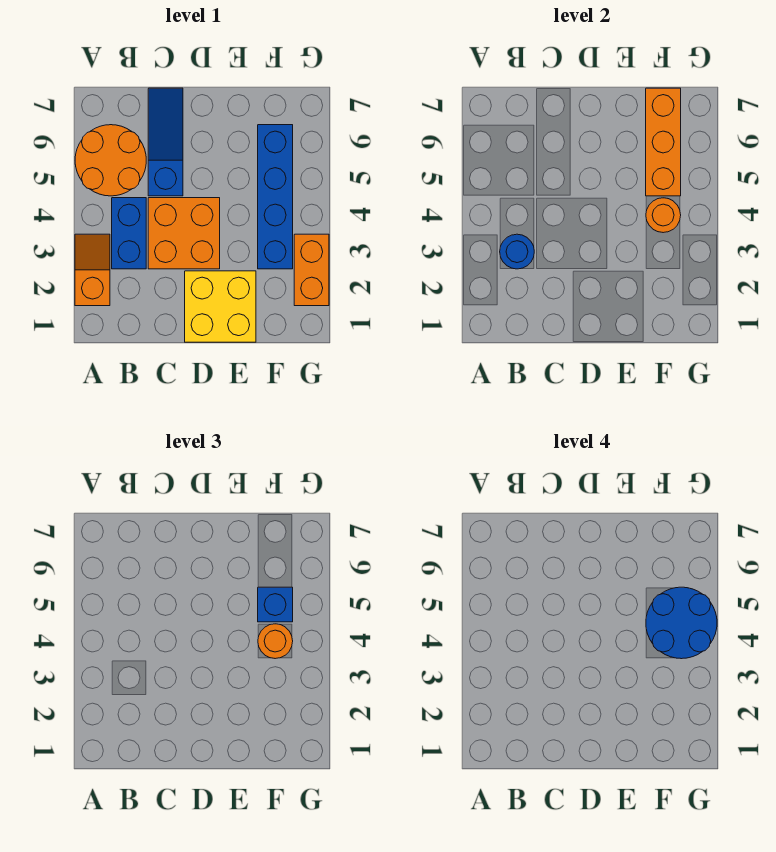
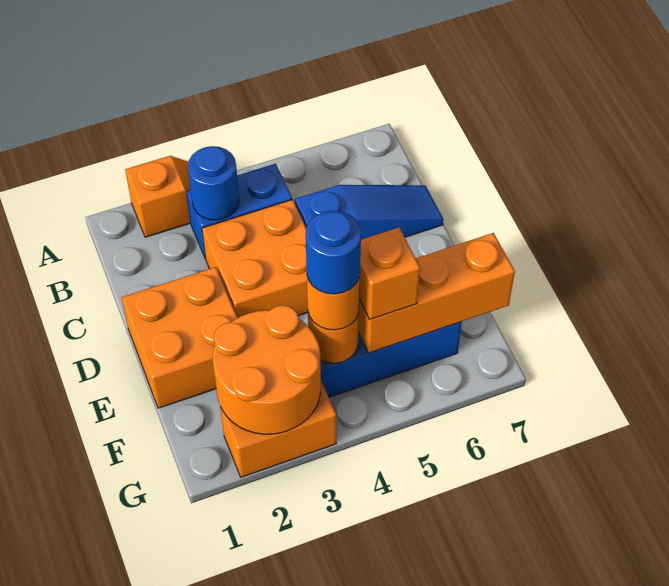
orange round brick A5:B6 level 1 -> orange round brick F2:G3 level 2
yellow brick D1:E2 level 1 -> orange brick D1:E2 level 1
blue round brick F4:G5 level 4 -> blue round brick F4 level 4
blue brick F5 level 3 -> orange brick F5 level 3

